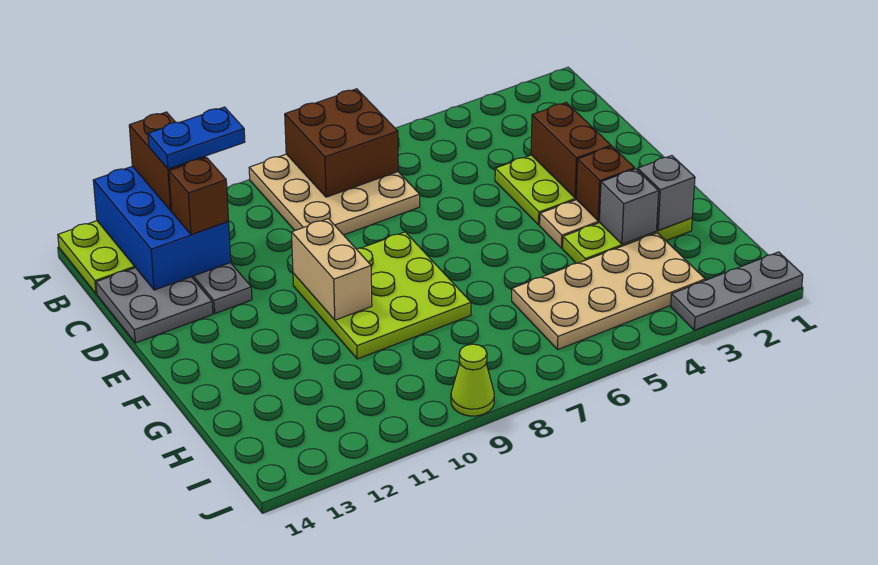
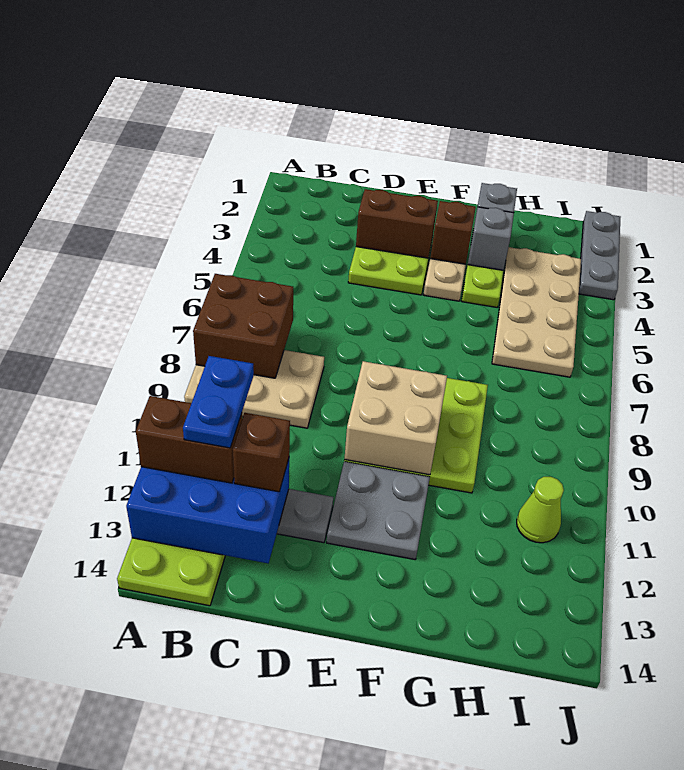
tan plate A7:C9 level 1 -> tan plate A8:C9 level 1
grey plate C13:D14 level 1 -> grey plate E11:F12 level 1
tan brick E10:F10 level 2 -> tan brick E9:F10 level 2
lime cone J9 level 1 -> lime cone I11 level 1

